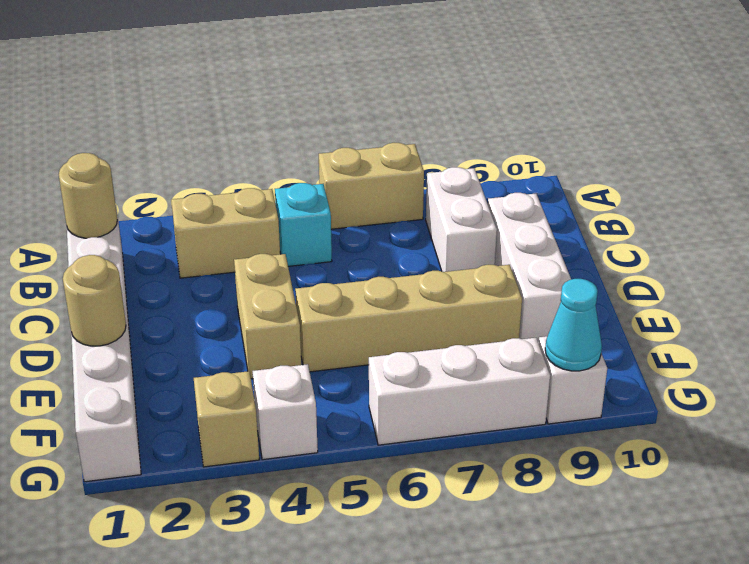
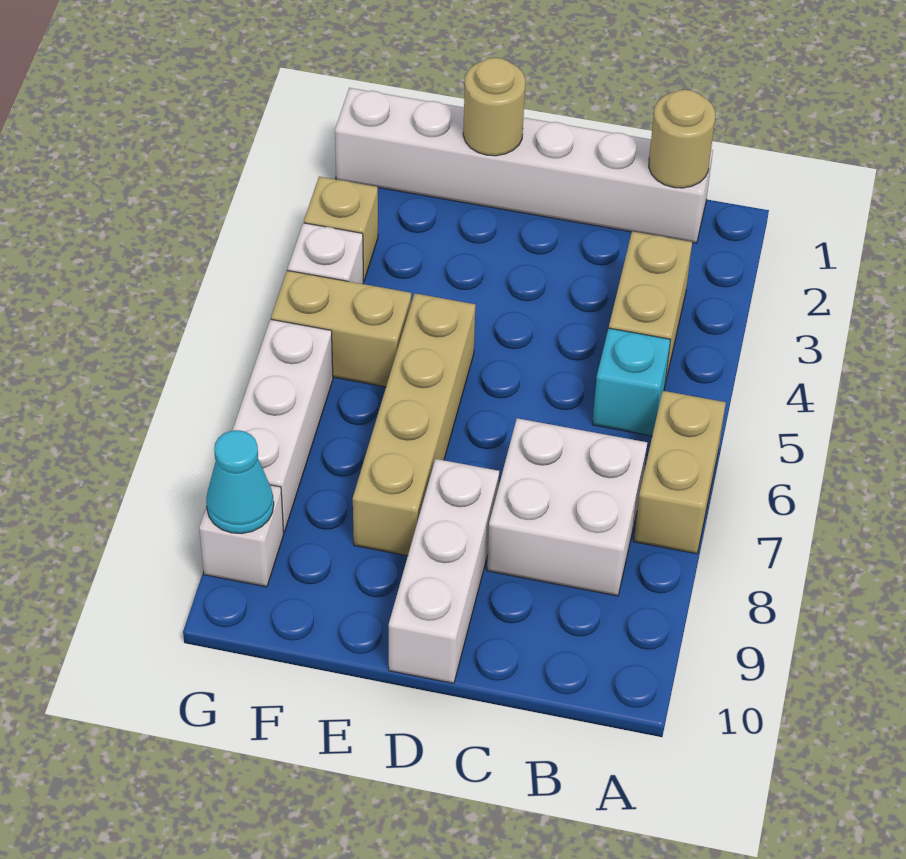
white brick B8:C8 level 1 -> white brick B7:C8 level 1
white brick C9:E9 level 1 -> white brick D8:D10 level 1
tan brick D4:E4 level 1 -> tan brick F5:G5 level 1

